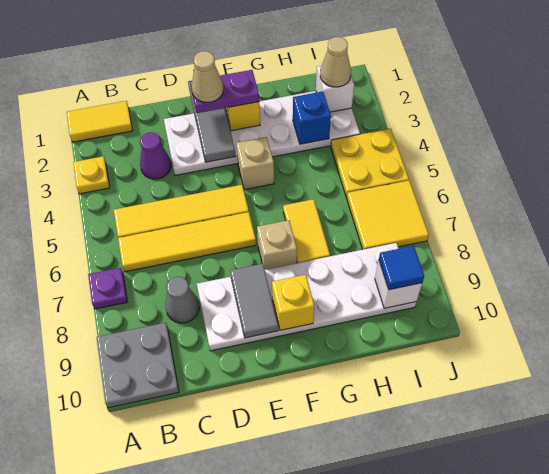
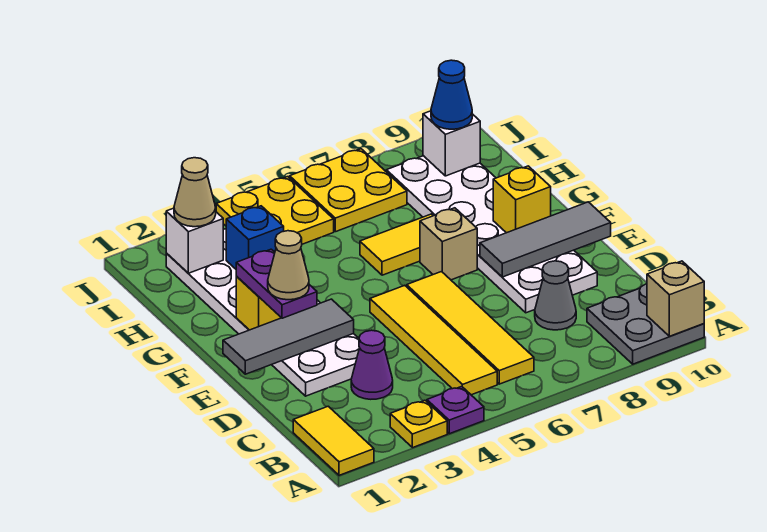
purple plate A7 level 1 -> purple plate A4 level 1
grey tile E8:E9 level 2 -> grey tile E8:E10 level 2
tan brick F4 level 1 -> tan brick A10 level 2
yellow tile I6:J7 level 1 -> yellow plate I6:J7 level 1
blue tile I9 level 3 -> blue cone I9 level 3

